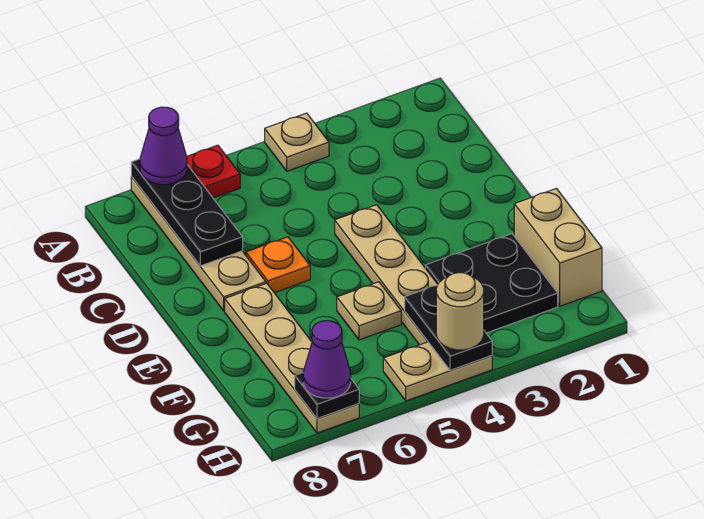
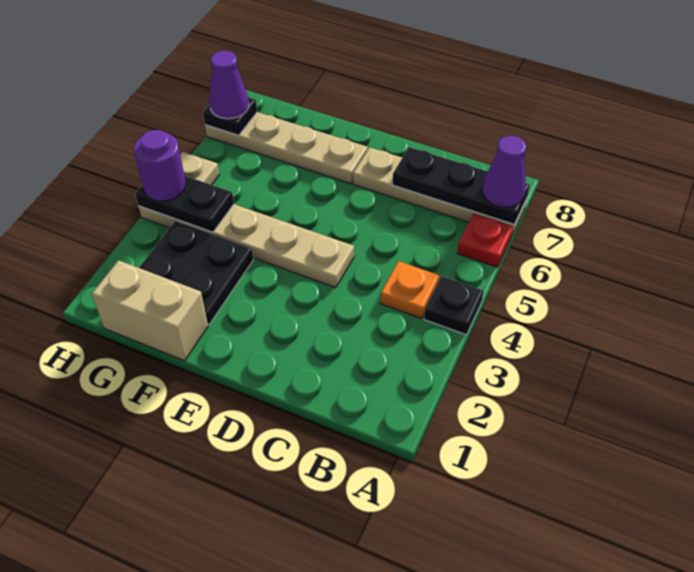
tan plate A4 level 1 -> black plate A4 level 1
orange plate D6 level 1 -> orange plate B4 level 1
tan plate F5 level 1 -> none
tan round brick H4 level 3 -> purple round brick H4 level 3

